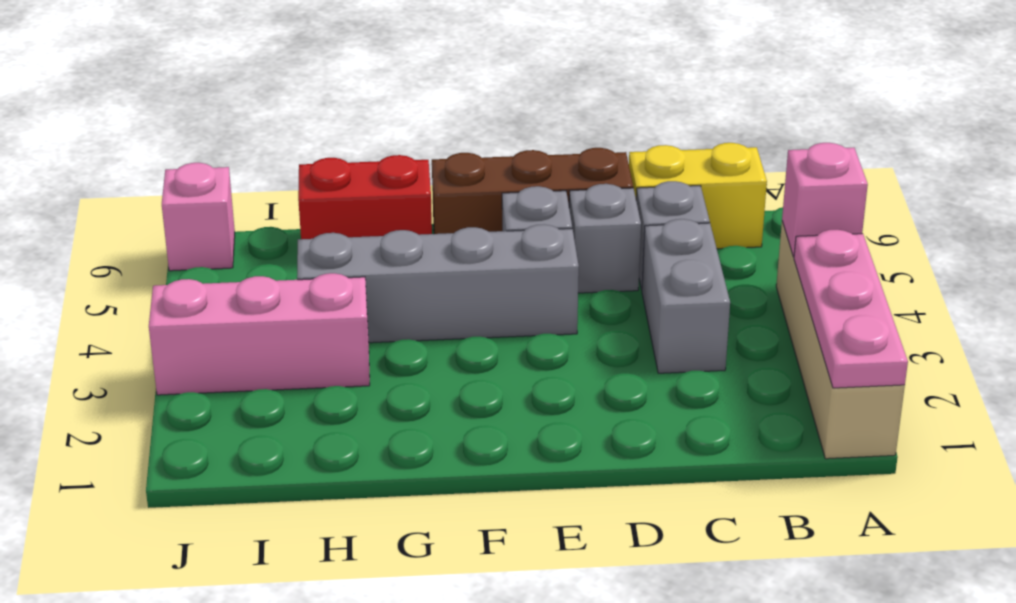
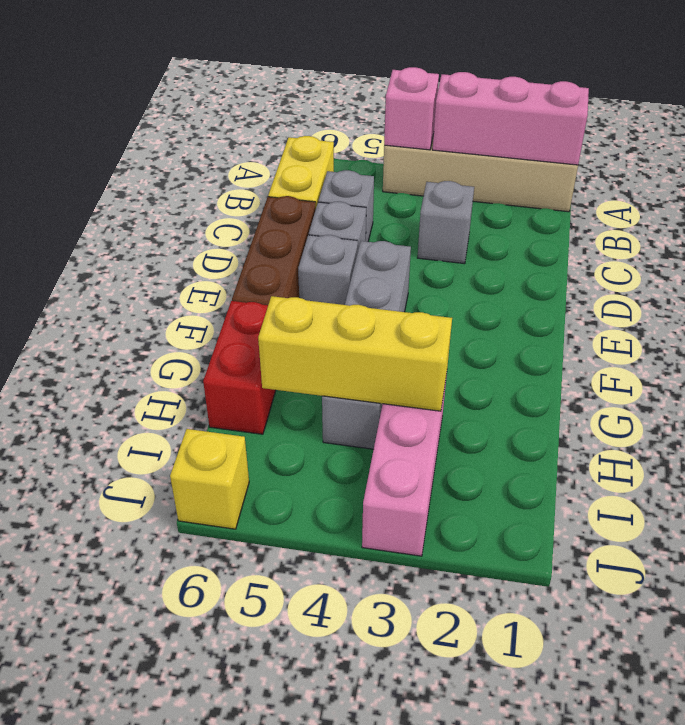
pink plate A1:A3 level 2 -> pink brick A1:A3 level 2
grey brick C3:C4 level 1 -> grey brick C3 level 1
none -> yellow brick H3:H5 level 2
pink brick J6 level 1 -> yellow brick J6 level 1

